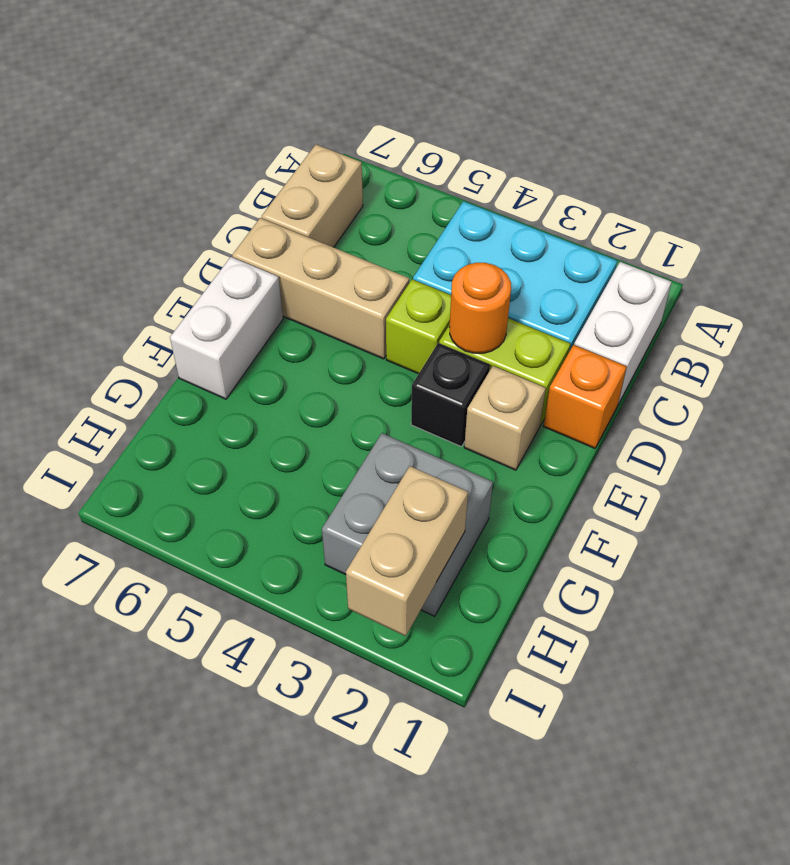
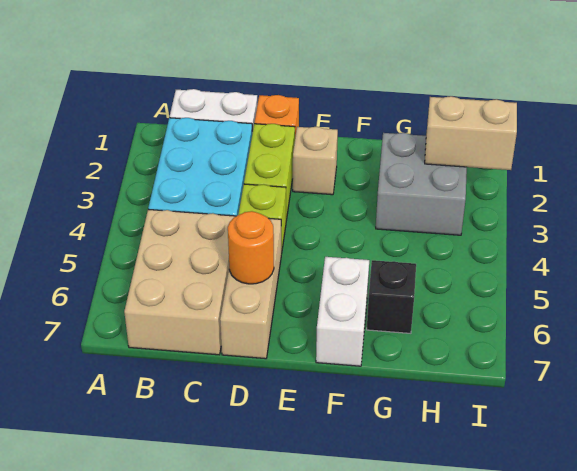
tan brick B7:C7 level 1 -> tan brick B5:C7 level 1
orange round brick D3 level 2 -> orange round brick D6 level 2
black brick E3 level 1 -> black brick G6 level 1
white brick E7:F7 level 1 -> white brick F6:F7 level 1

